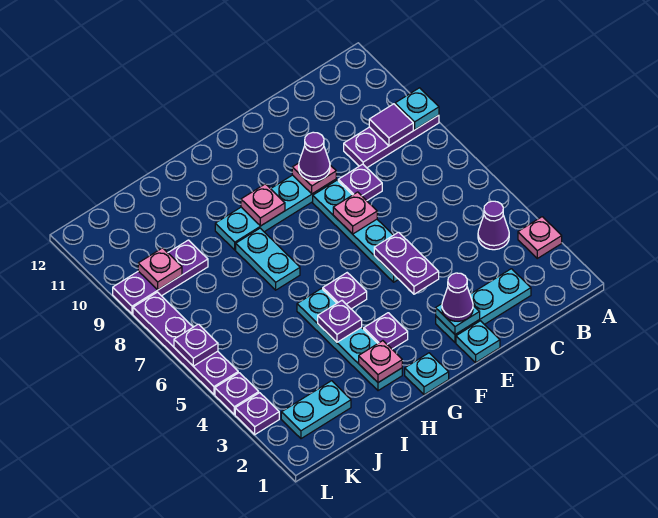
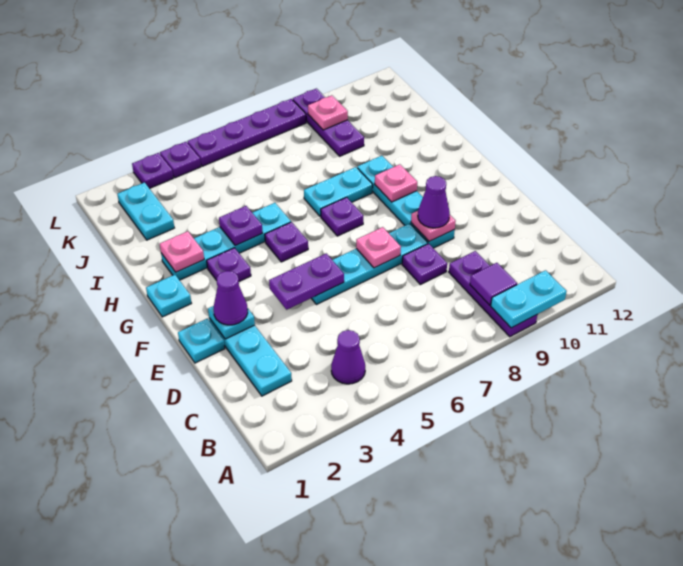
pink plate A3 level 1 -> none
cyan plate A9 level 2 -> cyan plate A9:A10 level 2
purple plate L6 level 2 -> purple plate G7 level 1

